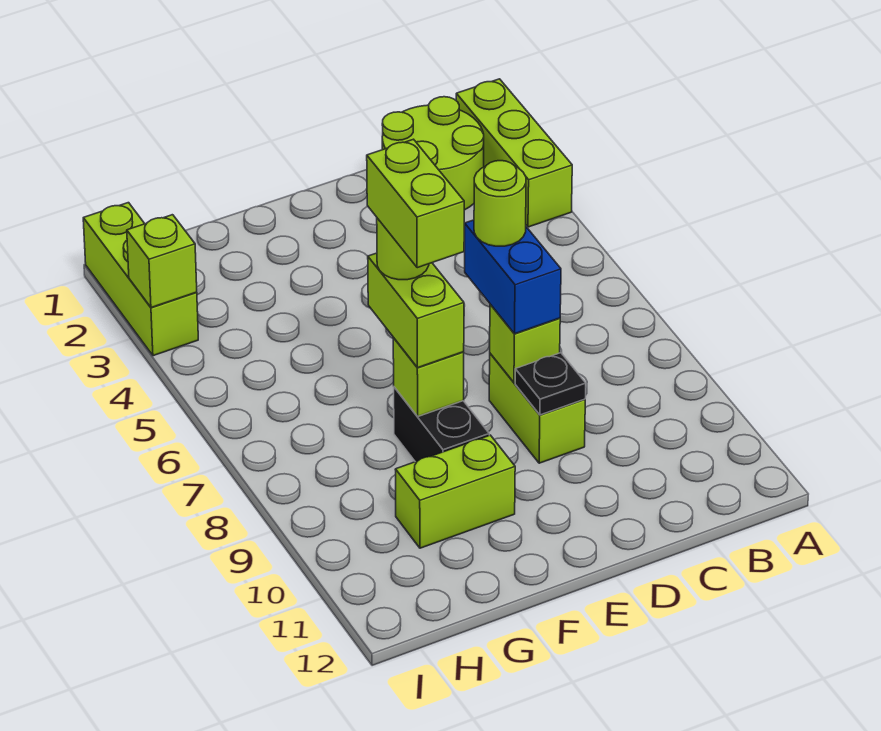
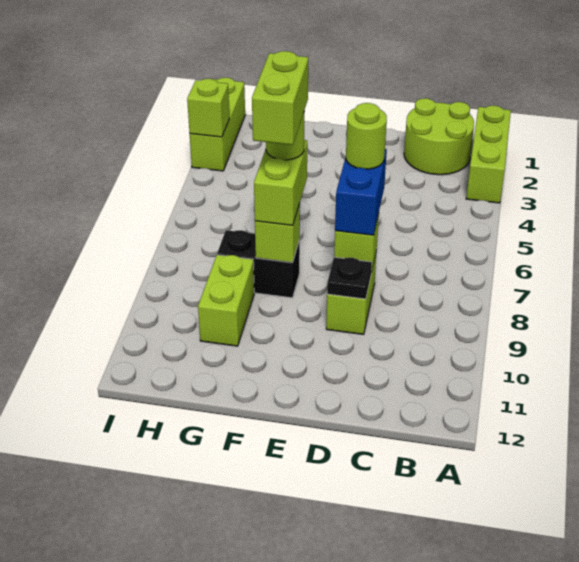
black brick F8:F9 level 1 -> black brick F8:G8 level 1
lime brick F10:G10 level 1 -> lime brick G9:G10 level 1

